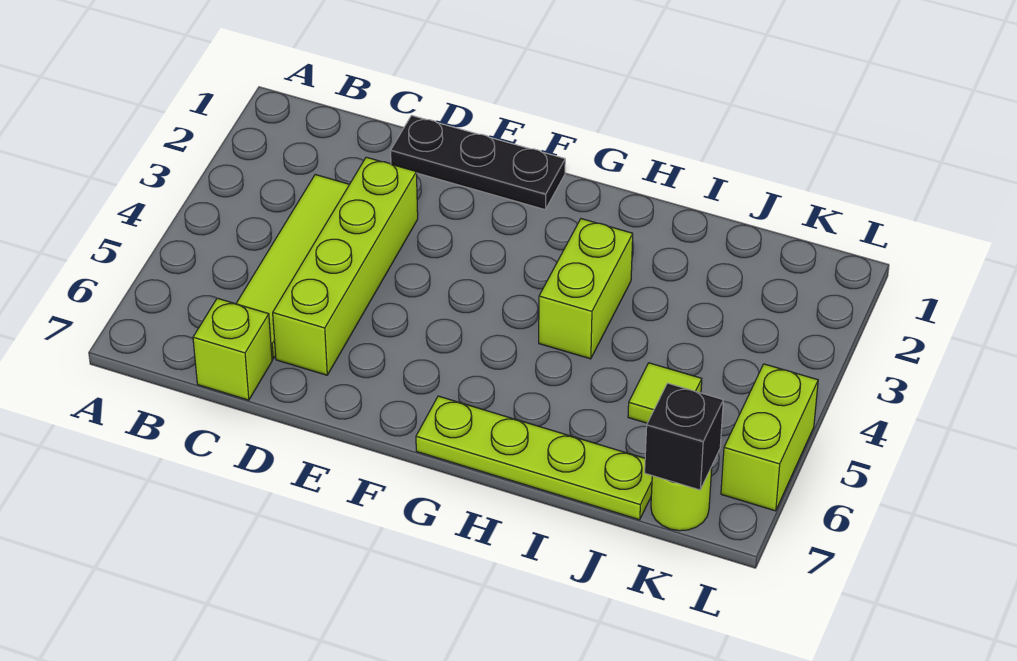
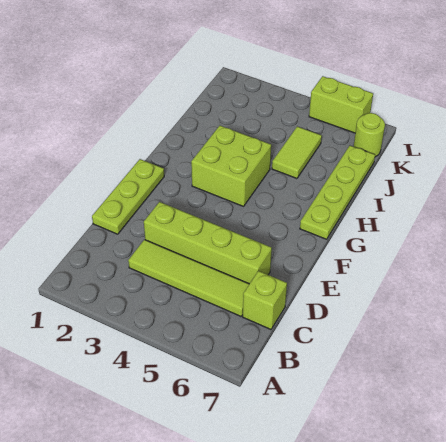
black plate D1:F1 level 1 -> lime plate D1:F1 level 1
lime brick H3:H4 level 1 -> lime brick G3:H4 level 1
lime tile J5 level 1 -> lime tile I5:J5 level 1
black brick K7 level 2 -> none

